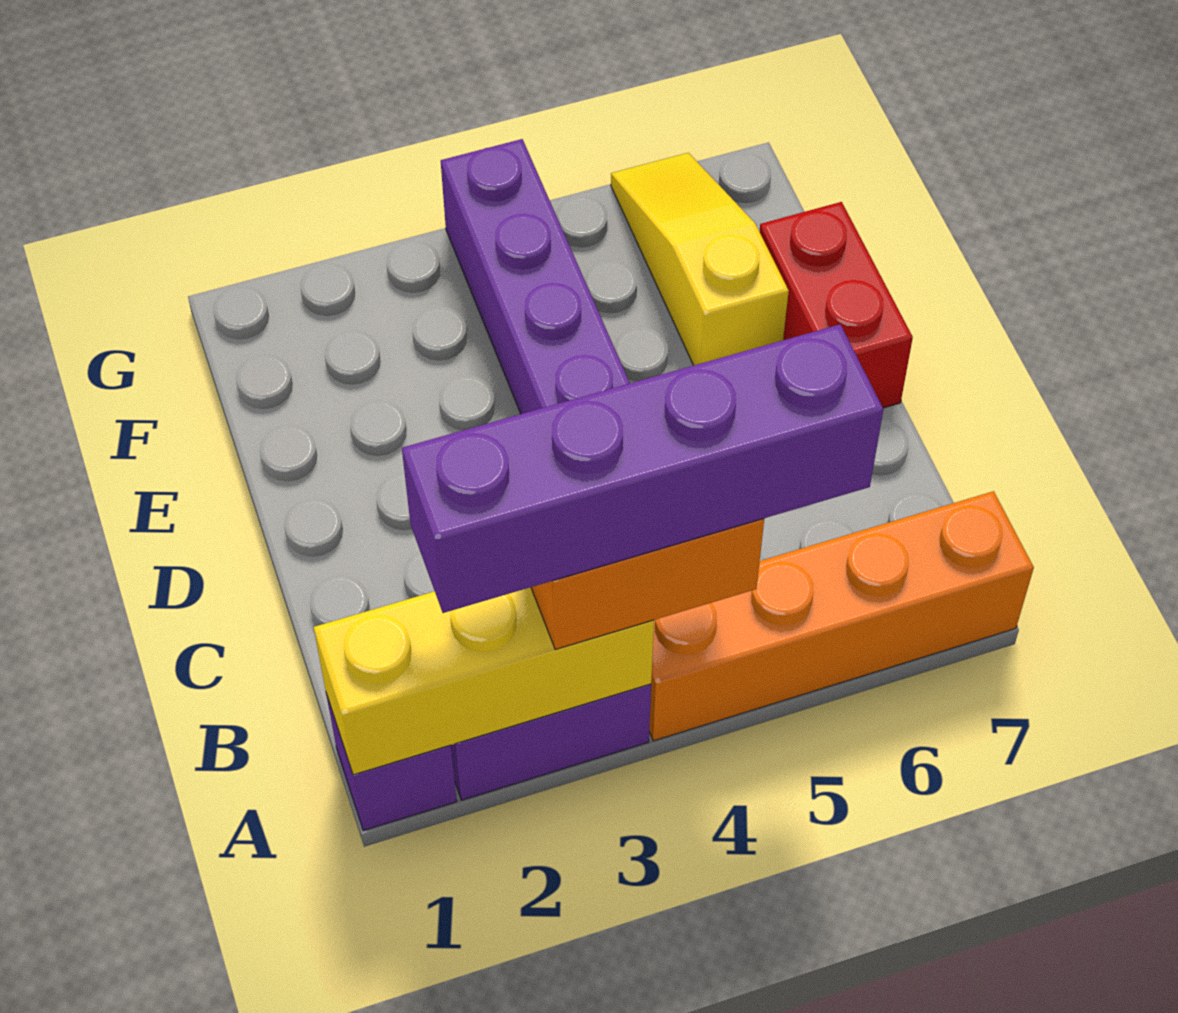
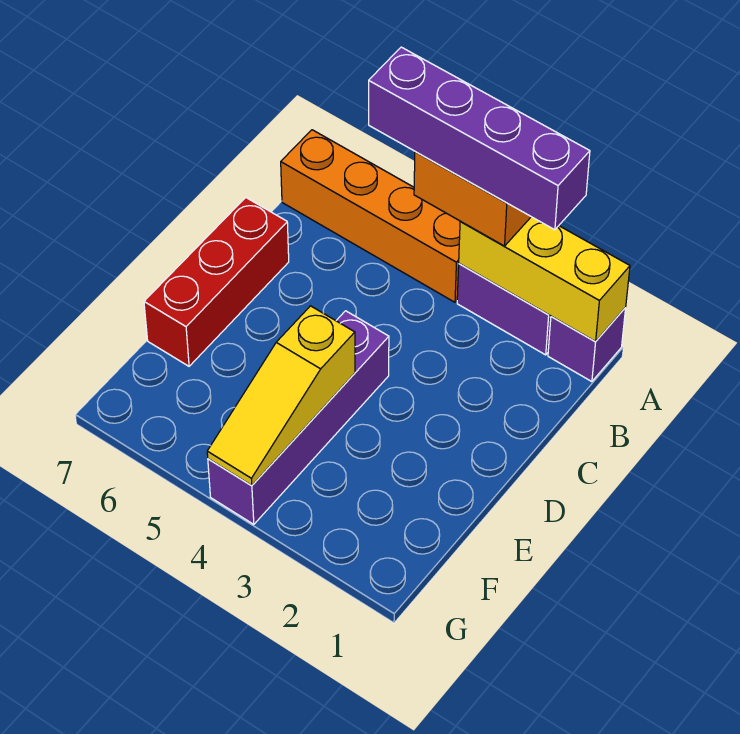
red brick D7:E7 level 1 -> red brick C7:E7 level 1
yellow slope E6:G6 level 1 top E -> yellow slope E4:G4 level 2 top E

